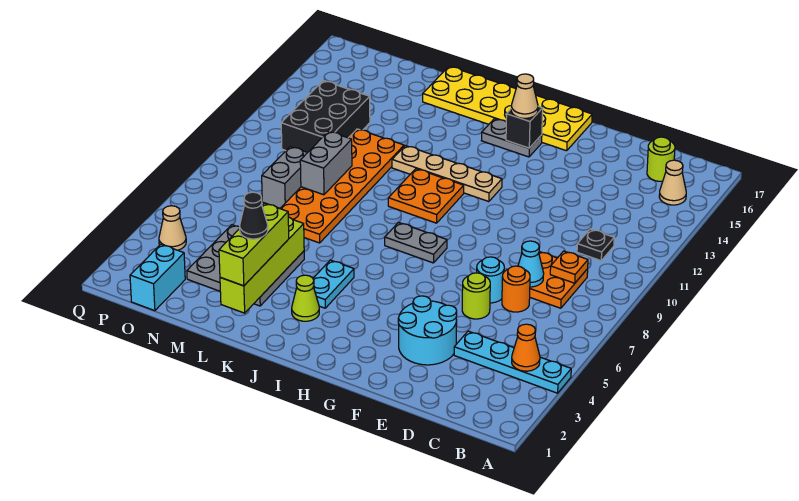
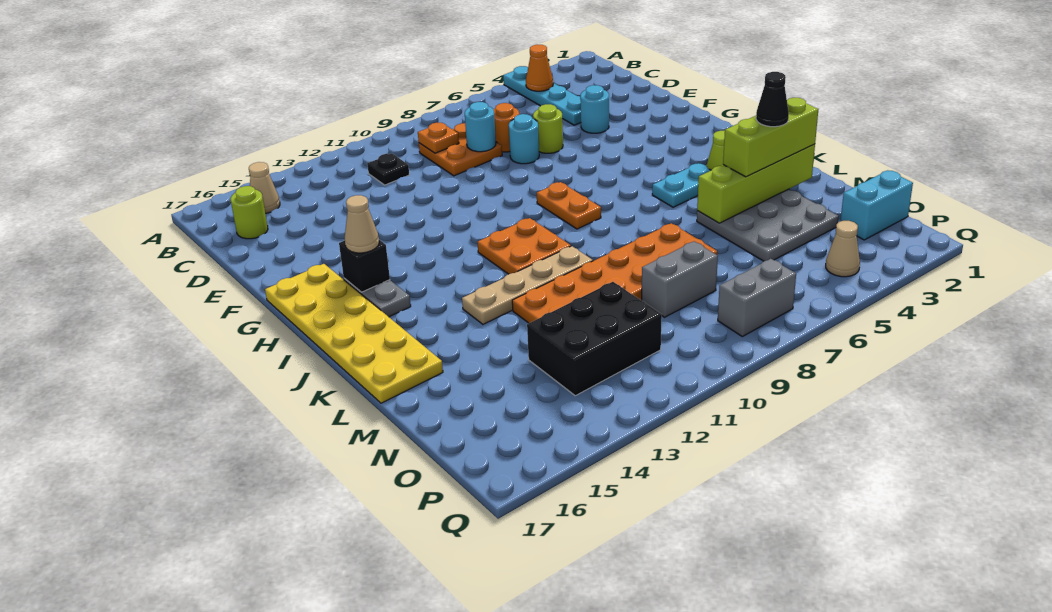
cyan cone D8 level 2 -> cyan round brick D8 level 2
cyan round brick E3:F4 level 1 -> cyan round brick E4 level 1
grey plate H8:I8 level 1 -> orange plate H8:I8 level 1
tan plate H12:K12 level 1 -> tan plate K10:K13 level 1
grey brick M9:M10 level 2 -> grey brick P7:P8 level 1

